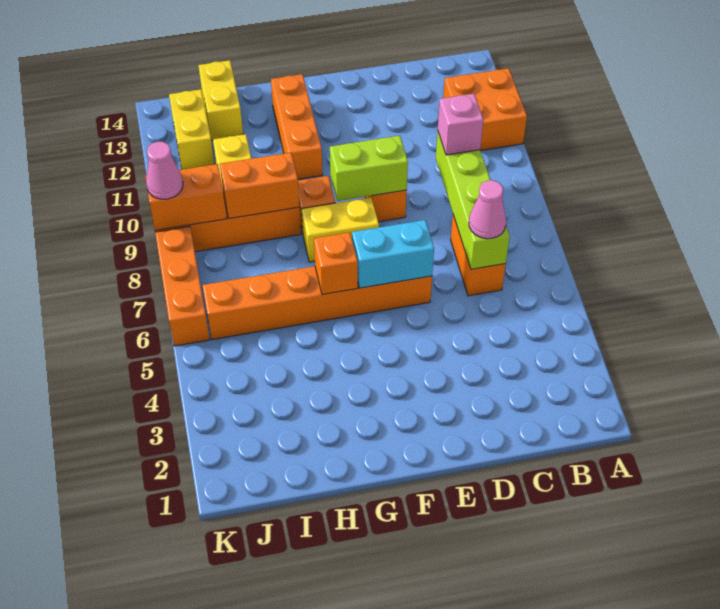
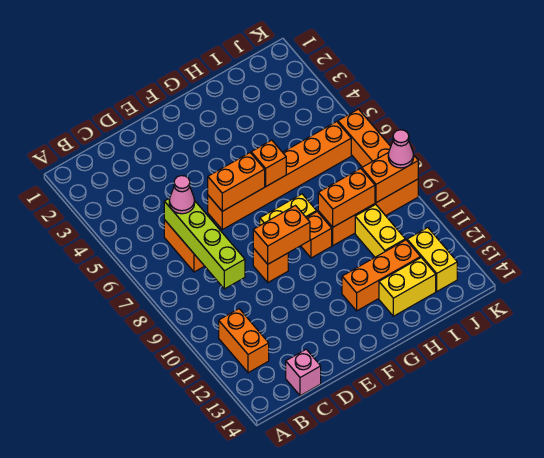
orange brick A11:B12 level 1 -> orange brick B11:B12 level 1
pink brick C9 level 3 -> pink brick C14 level 1
cyan brick E6:F6 level 2 -> orange brick E6:F6 level 2
lime brick E9:F9 level 2 -> orange brick E9:F9 level 2
orange brick G11:G13 level 1 -> orange brick G12:I12 level 1
yellow brick I13:I14 level 1 -> yellow brick H13:I13 level 1

